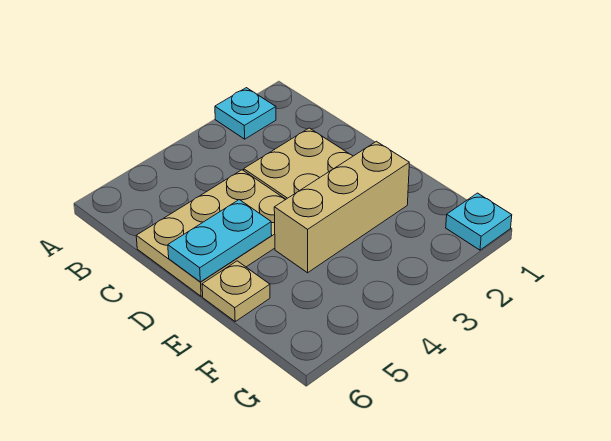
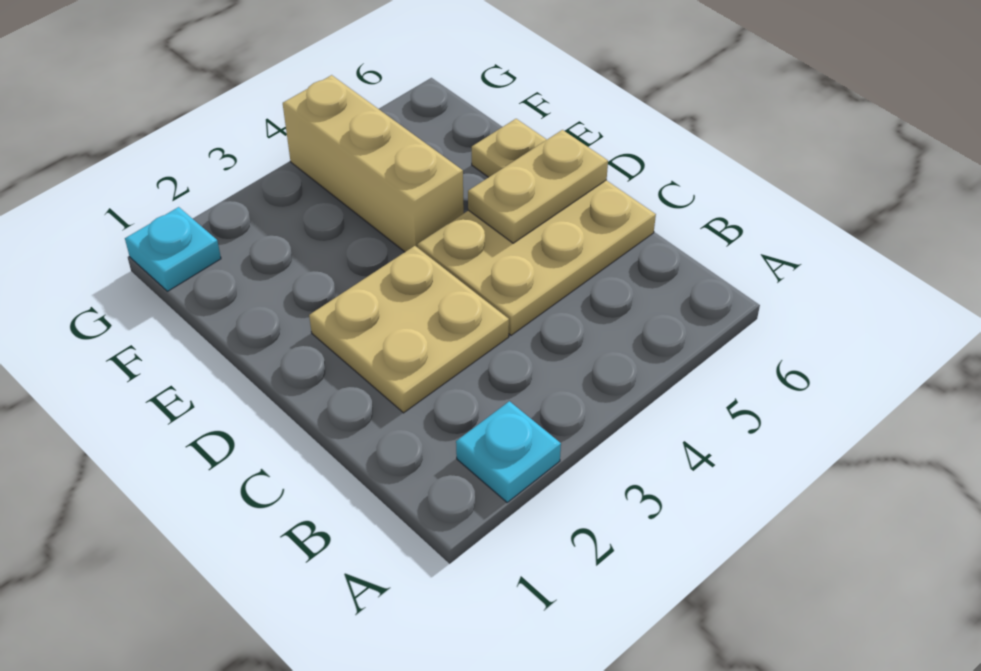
cyan plate D5:D6 level 2 -> tan plate D5:D6 level 2
tan brick E2:E4 level 1 -> tan brick E4:G4 level 1

